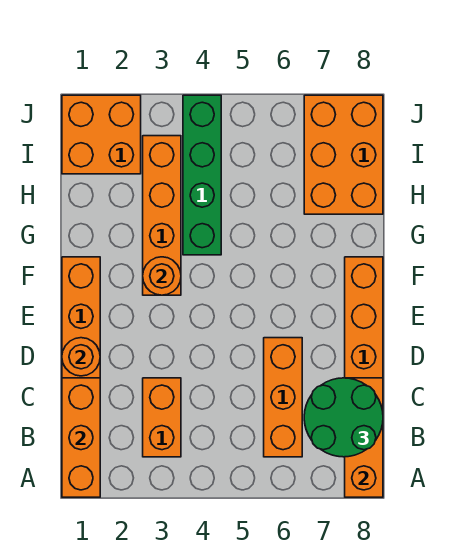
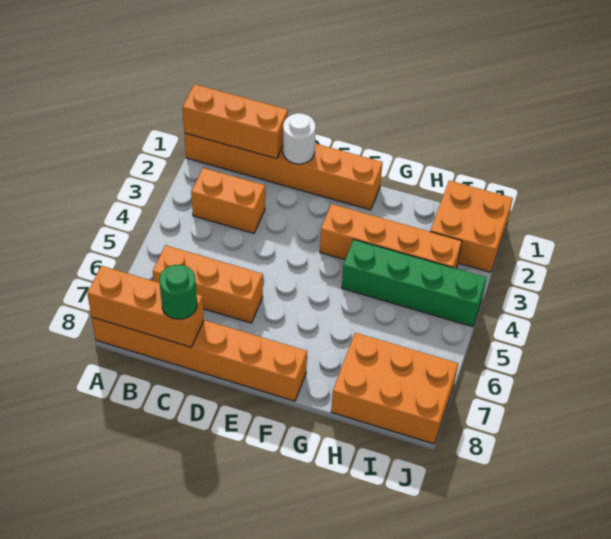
green round brick B7:C8 level 3 -> green round brick C8 level 3
orange round brick D1 level 2 -> white round brick D1 level 2
orange round brick F3 level 2 -> none

